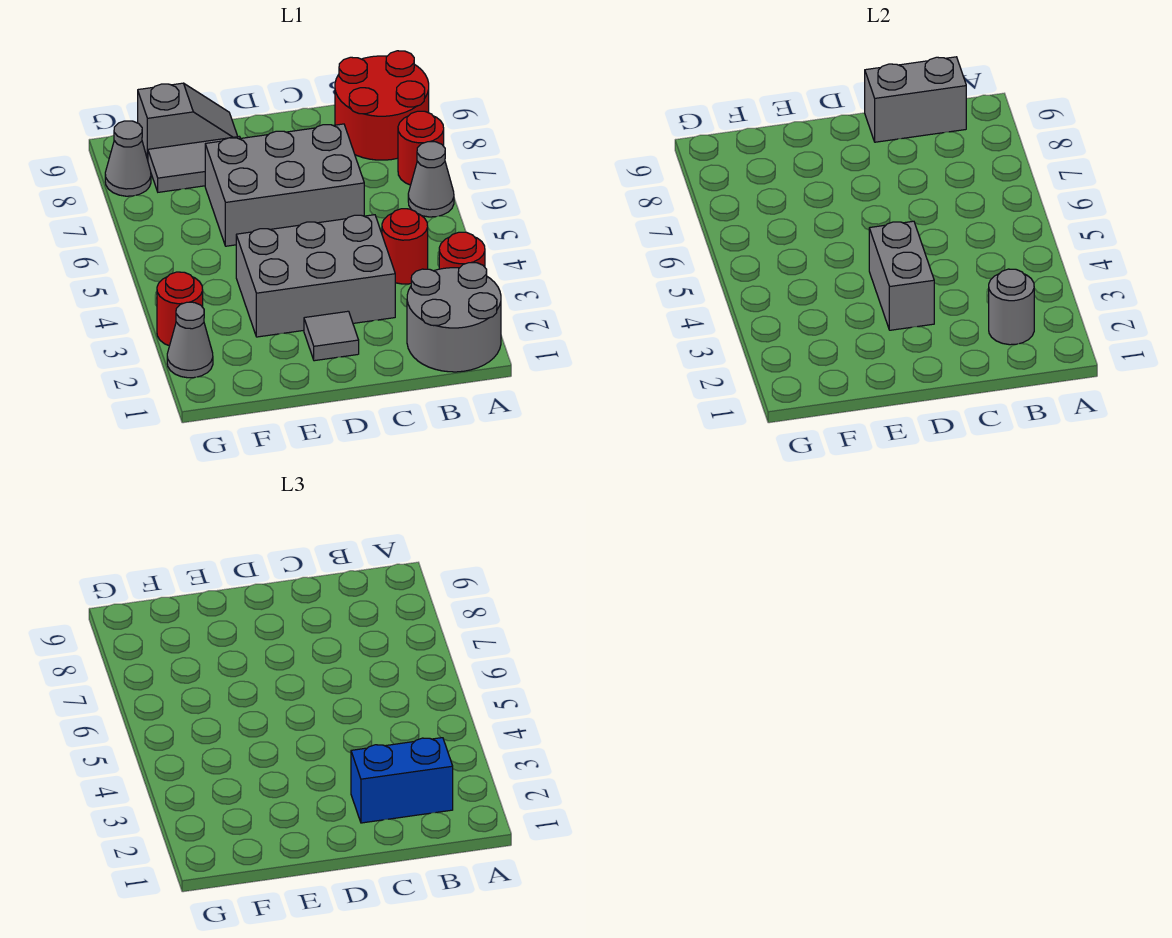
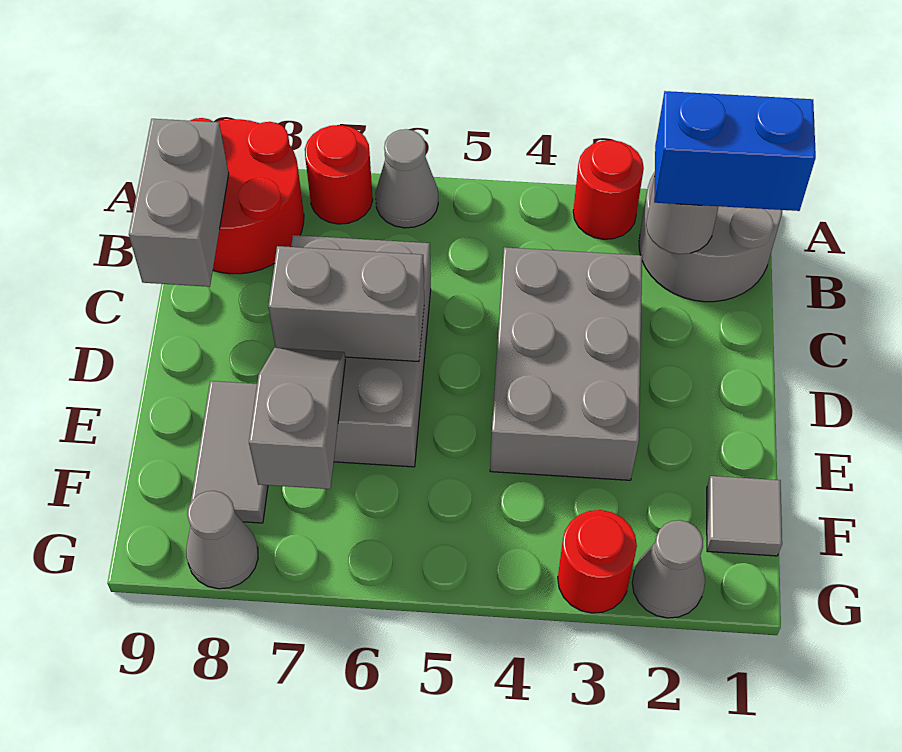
blue brick B2:C2 level 3 -> blue brick B1:B2 level 3
red round brick B4 level 1 -> none
grey tile D2 level 1 -> grey tile F1 level 1
grey brick D3:D4 level 2 -> grey brick D6:D7 level 2
grey slope E9:F9 level 1 top F -> grey slope E7:F7 level 2 top F

